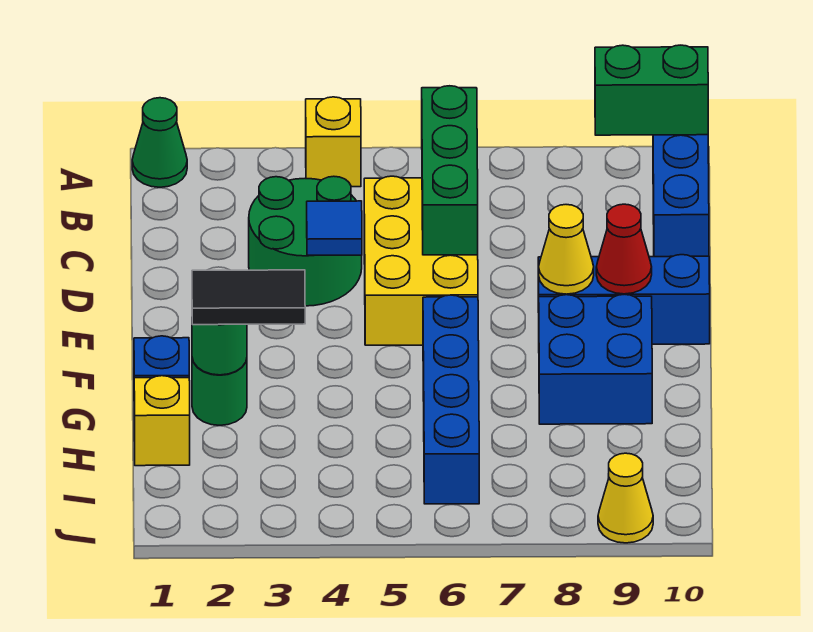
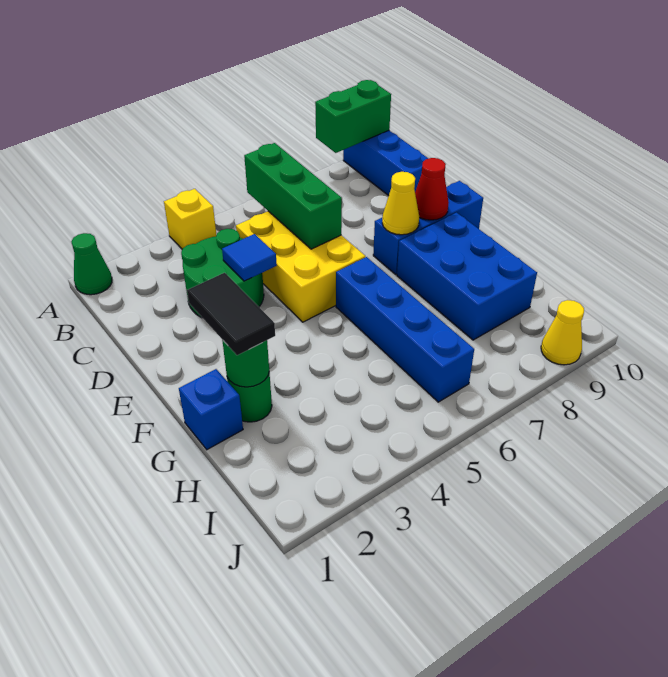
blue brick F8:G9 level 1 -> blue brick F8:H9 level 1
black tile G2:G3 level 3 -> black tile F2:G2 level 3
yellow brick H1 level 1 -> none

